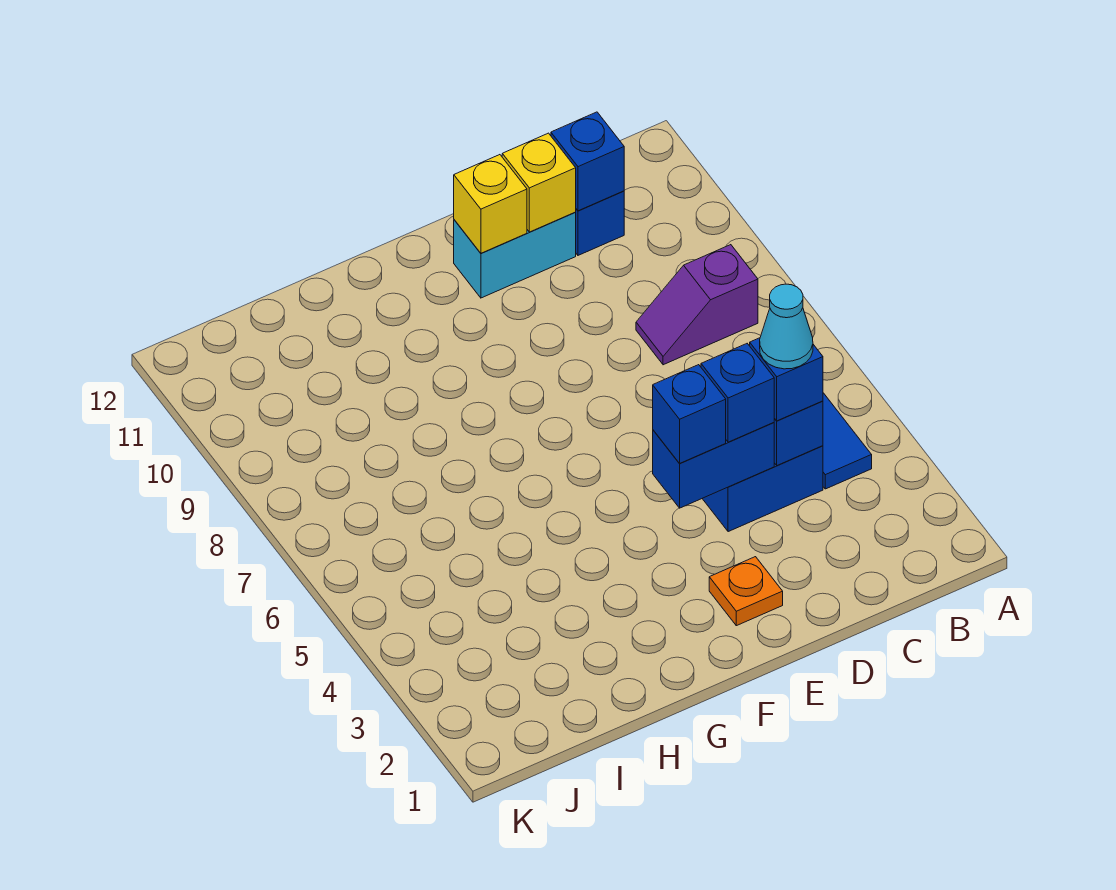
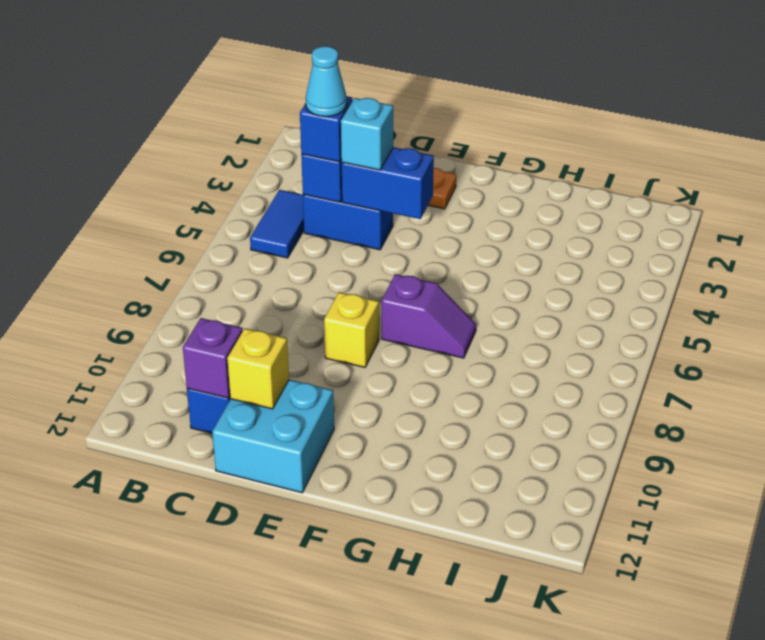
purple slope B8:C8 level 1 top B -> purple slope F7:G7 level 1 top F
blue brick C11 level 2 -> purple brick C11 level 2
blue brick D4 level 3 -> cyan brick D4 level 3
cyan brick D11:E11 level 1 -> cyan brick D11:E12 level 1
blue brick E4 level 3 -> none
yellow brick E11 level 2 -> yellow brick E8 level 1

